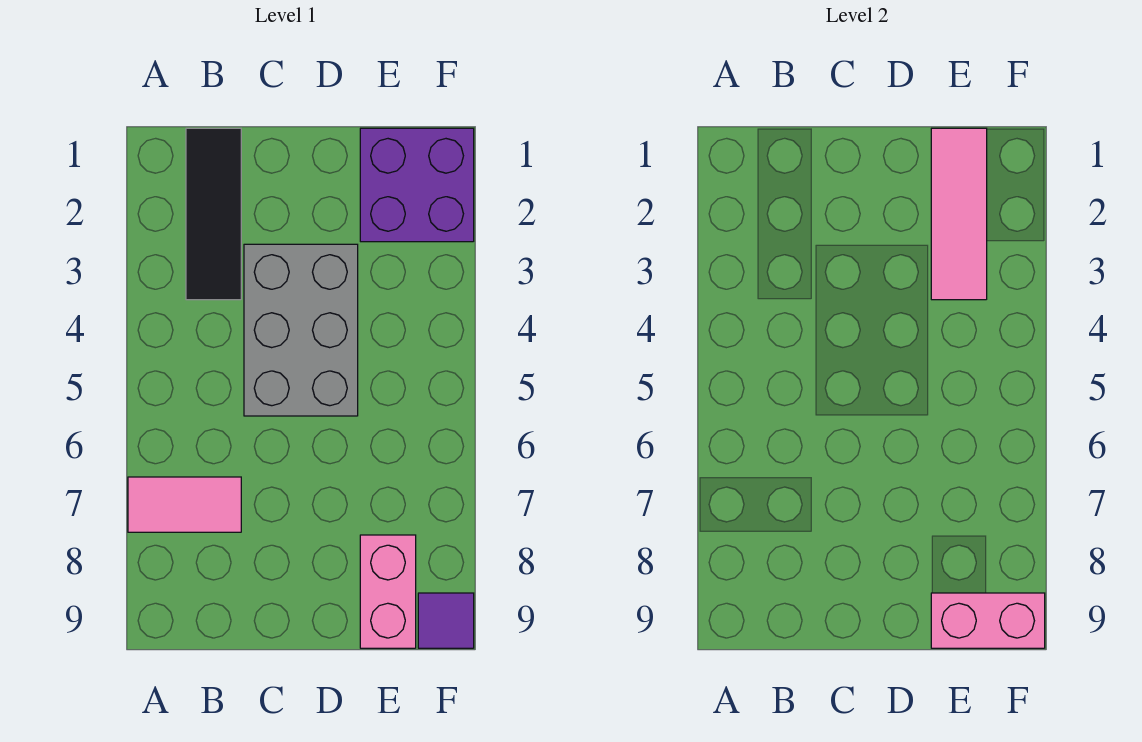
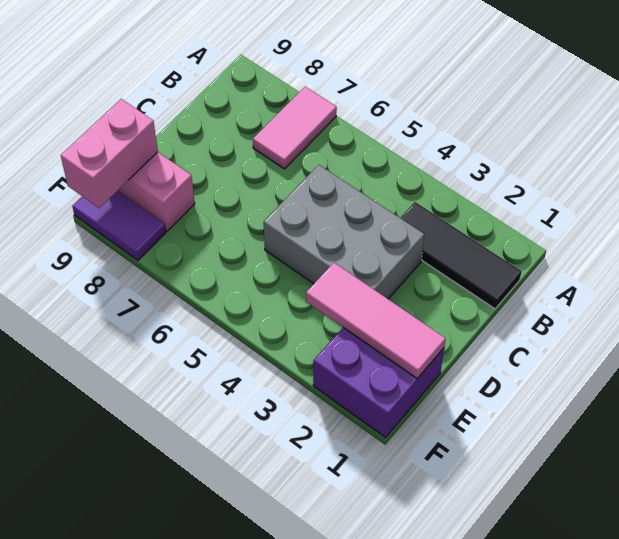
purple tile F9 level 1 -> purple tile F8:F9 level 1

